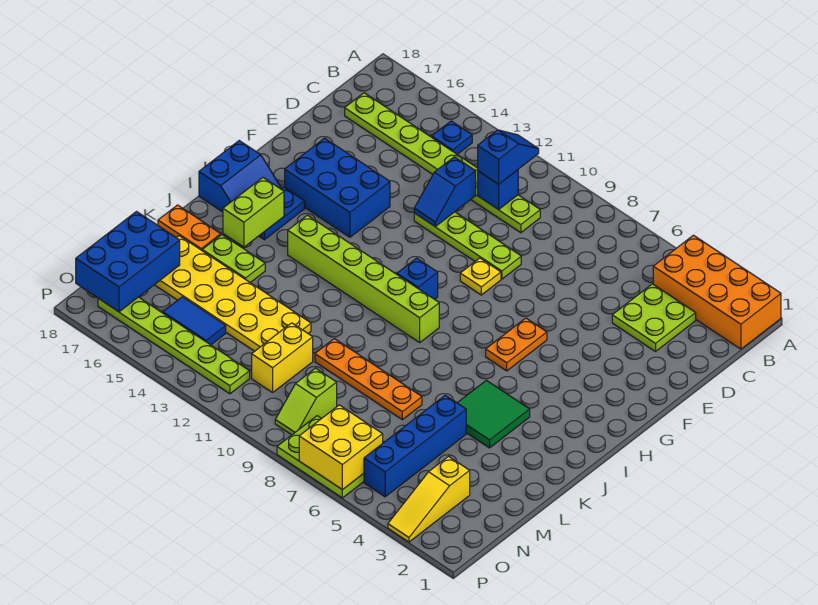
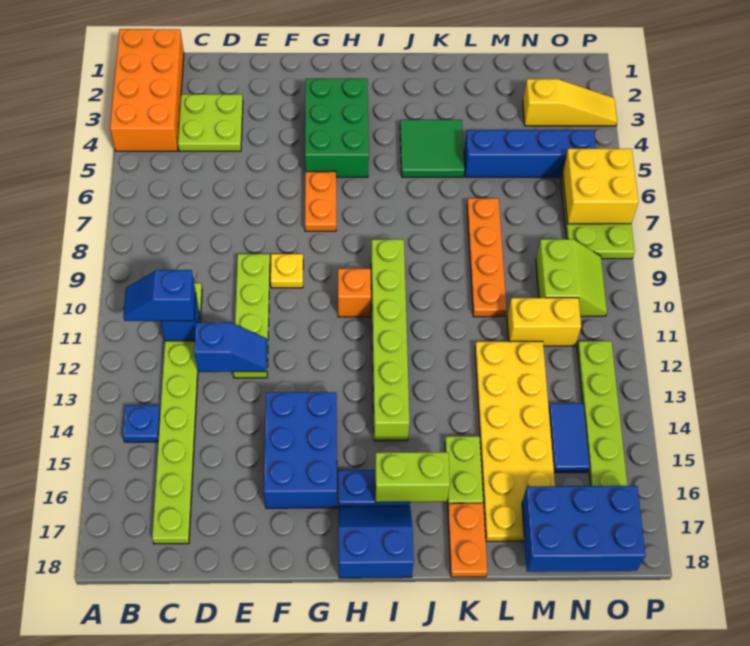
none -> green brick G3:H5 level 1
orange plate G6:H6 level 1 -> orange plate G6:G7 level 1
blue brick H10 level 1 -> orange brick H10 level 1
lime slope N9:O9 level 1 top N -> lime slope N9:O10 level 1 top N

